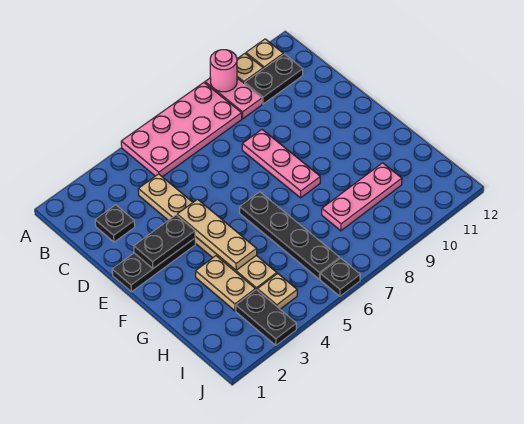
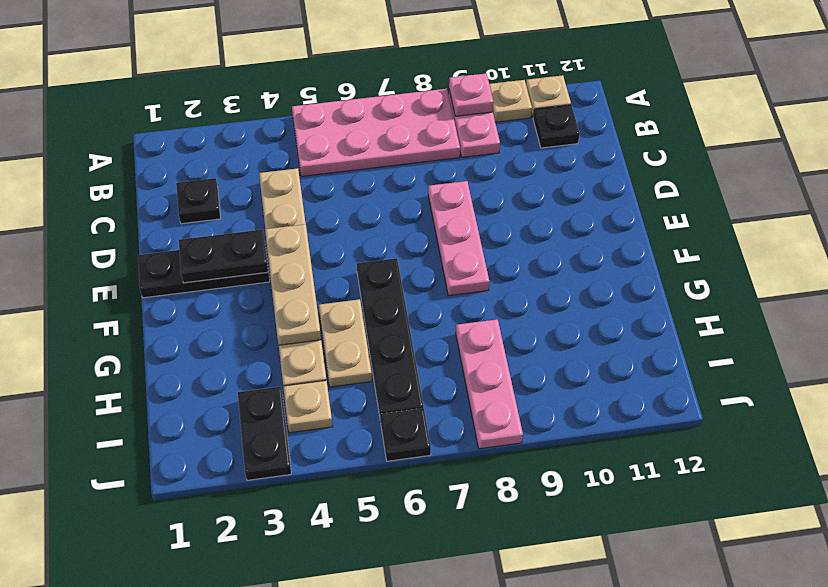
pink round brick A9 level 2 -> pink plate A9 level 2
black plate B10:B11 level 1 -> black plate B11 level 1
tan plate G3:H3 level 1 -> tan plate G5:H5 level 1
pink plate H8:H10 level 1 -> pink plate H8:J8 level 1

